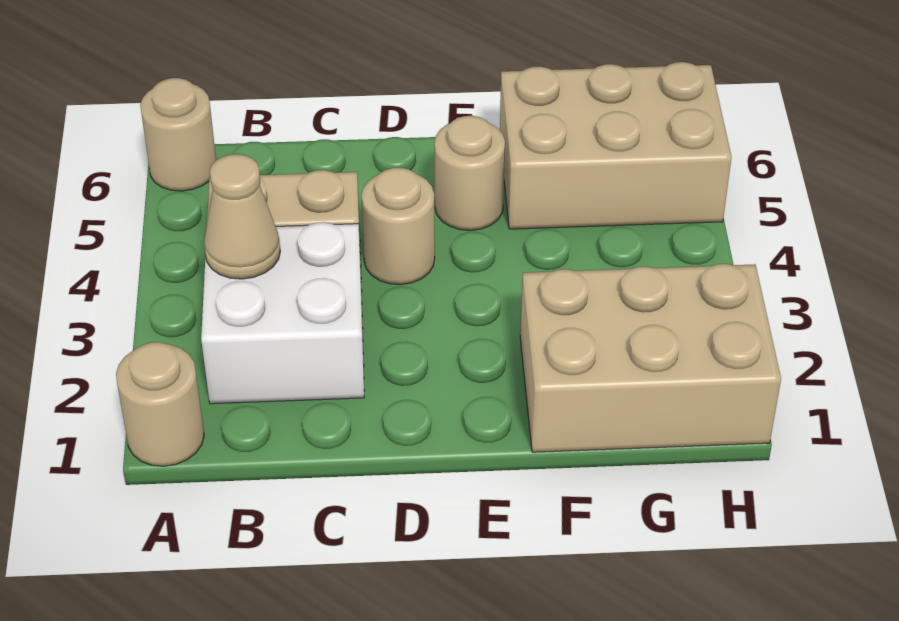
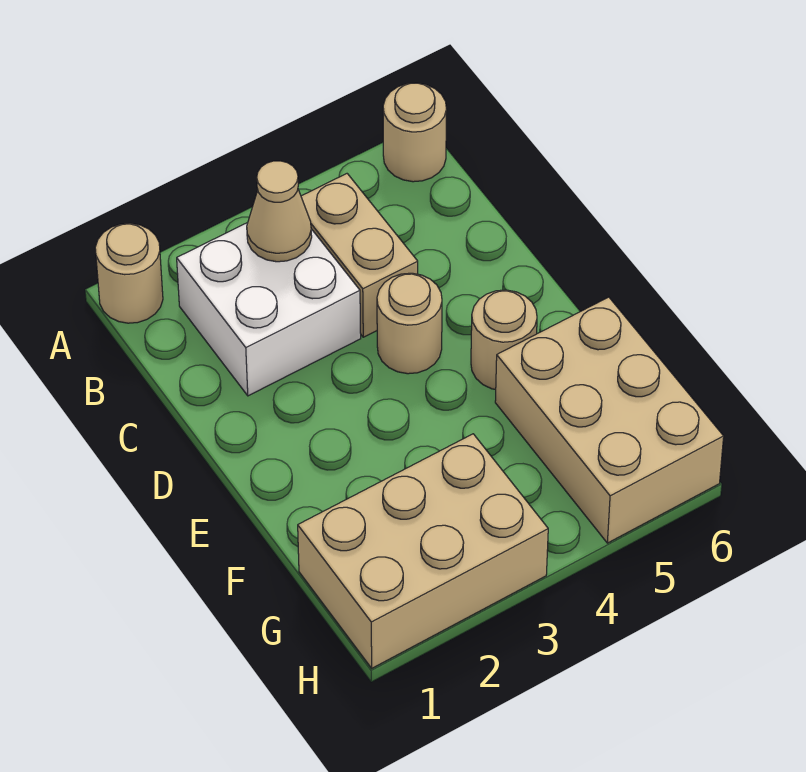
tan brick F1:H2 level 1 -> tan brick G1:H3 level 1

